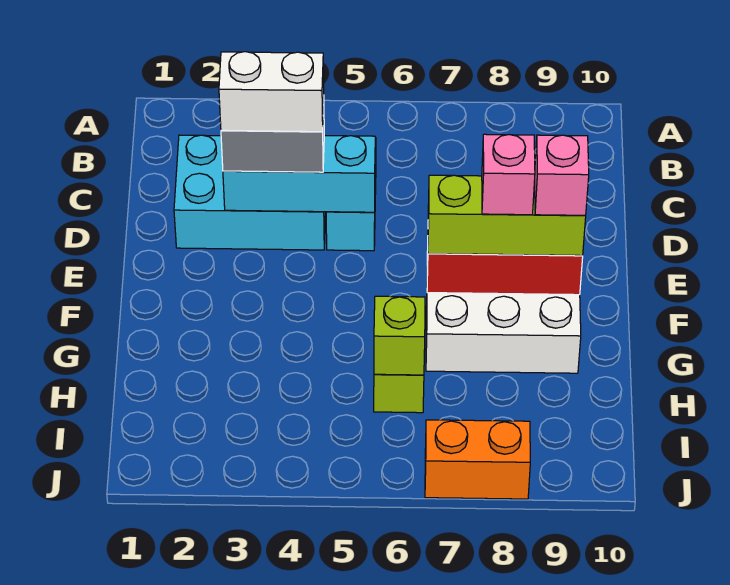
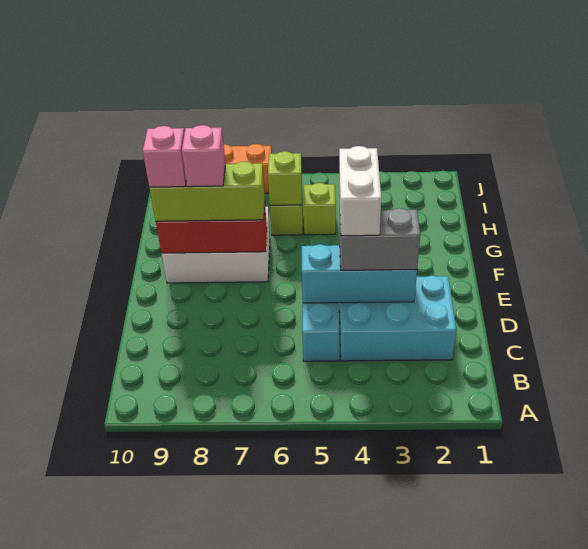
white brick D3:D4 level 4 -> white brick D4:E4 level 4
none -> lime brick H5 level 1

